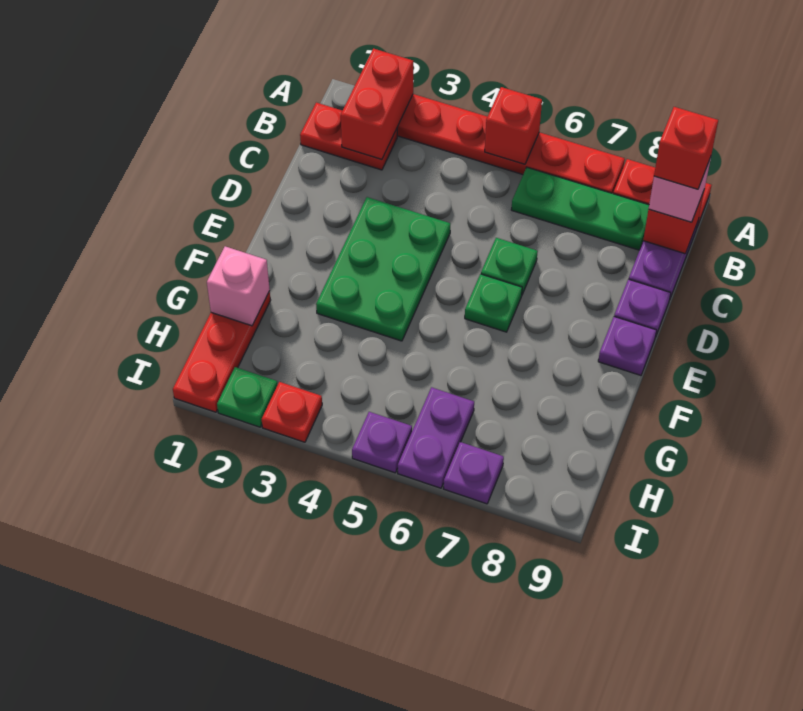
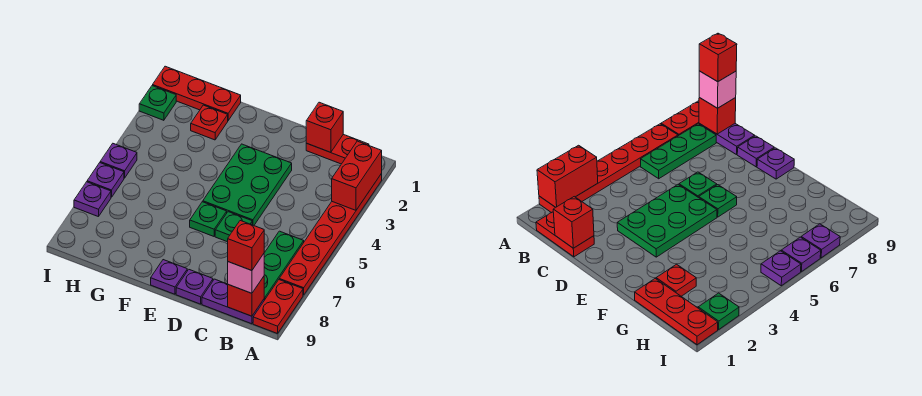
red brick A2:B2 level 2 -> red brick A2:A3 level 2
red brick A5 level 2 -> red brick C1 level 2
red plate B1:B2 level 1 -> red plate B1:C1 level 1
green plate D3:F4 level 1 -> green plate D3:E5 level 1
pink brick G1 level 2 -> none
purple plate H6:I6 level 1 -> purple plate I6 level 1
red plate I3 level 1 -> red plate G2 level 1

